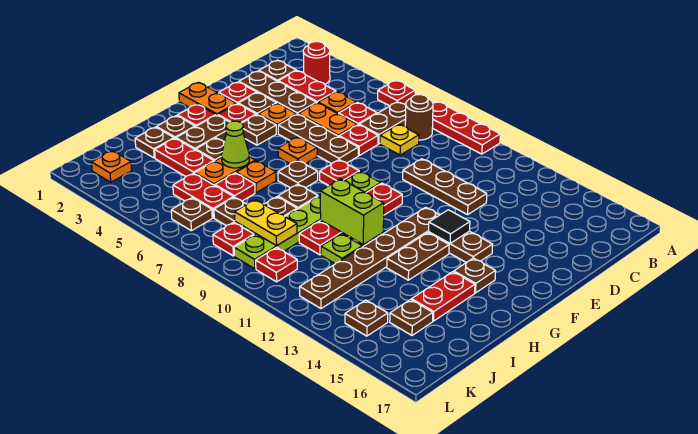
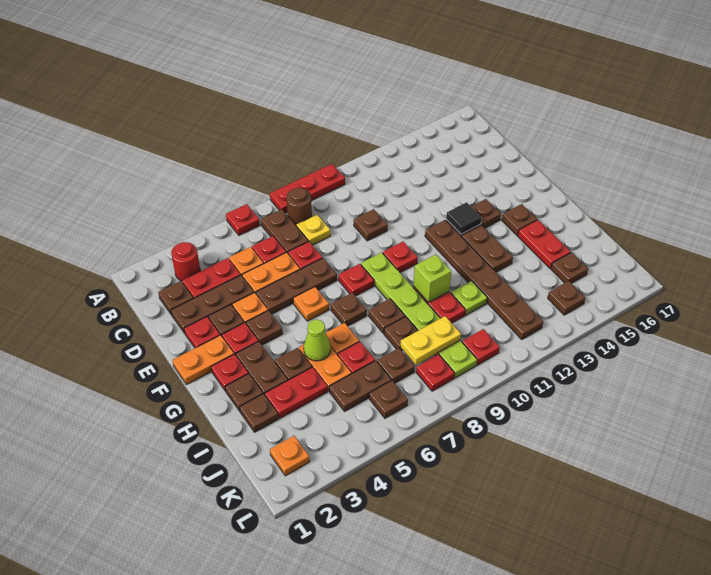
brown plate D10:D12 level 1 -> brown plate D10 level 1
lime brick H10:H11 level 2 -> lime brick H10 level 2
red plate J5:J6 level 1 -> brown plate J5:J6 level 1

